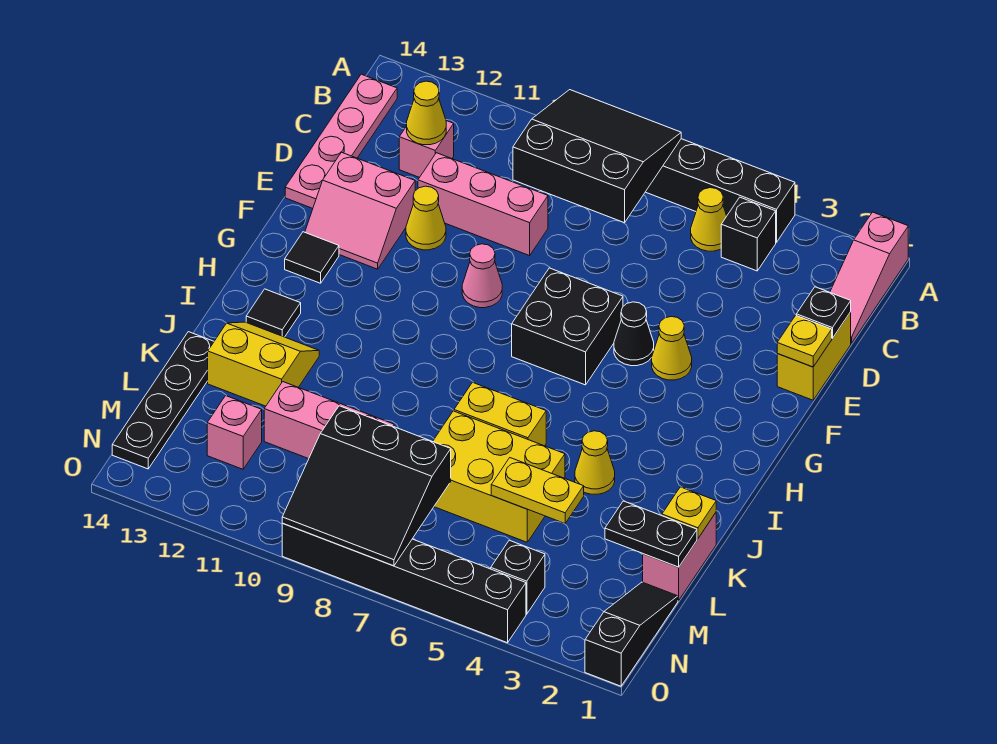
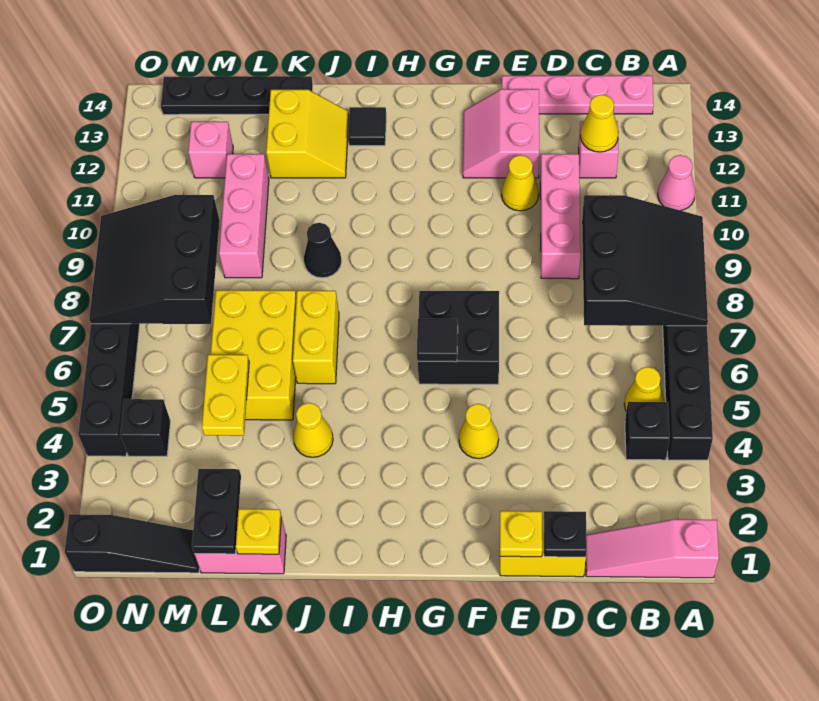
black cone F5 level 1 -> black cone J9 level 1
pink cone F9 level 1 -> pink cone A11 level 1
black tile G13 level 1 -> black tile G6 level 2

